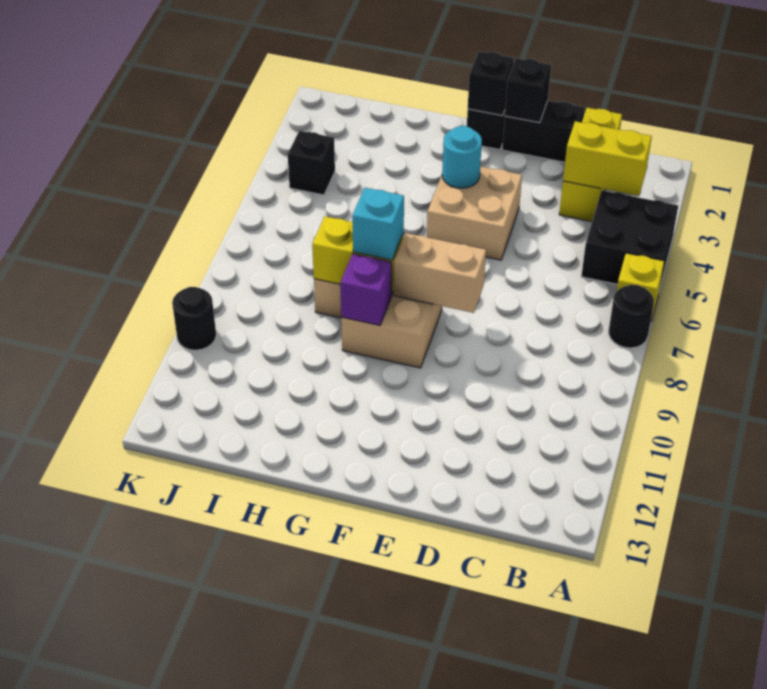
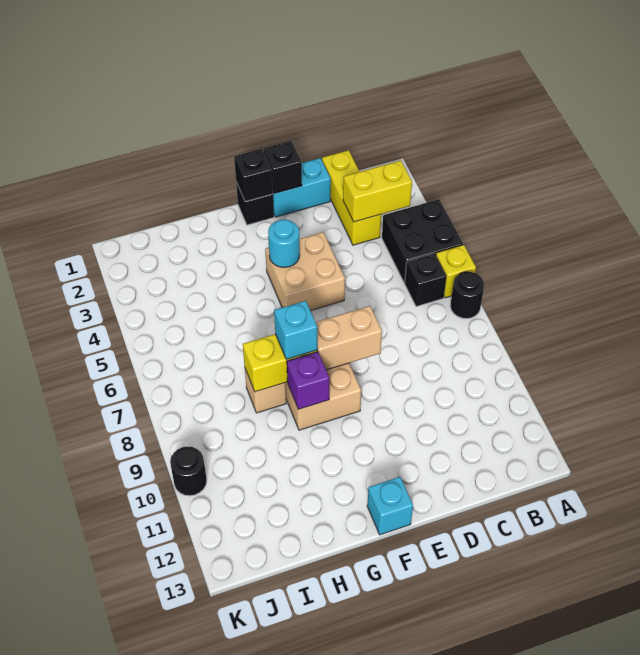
black brick D1:E1 level 1 -> cyan brick D1:E1 level 1
none -> cyan brick F13 level 1
black brick J4 level 1 -> black brick B6 level 1

